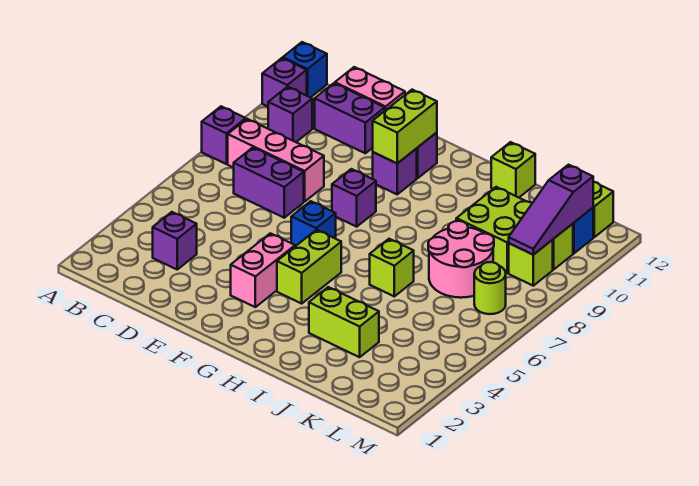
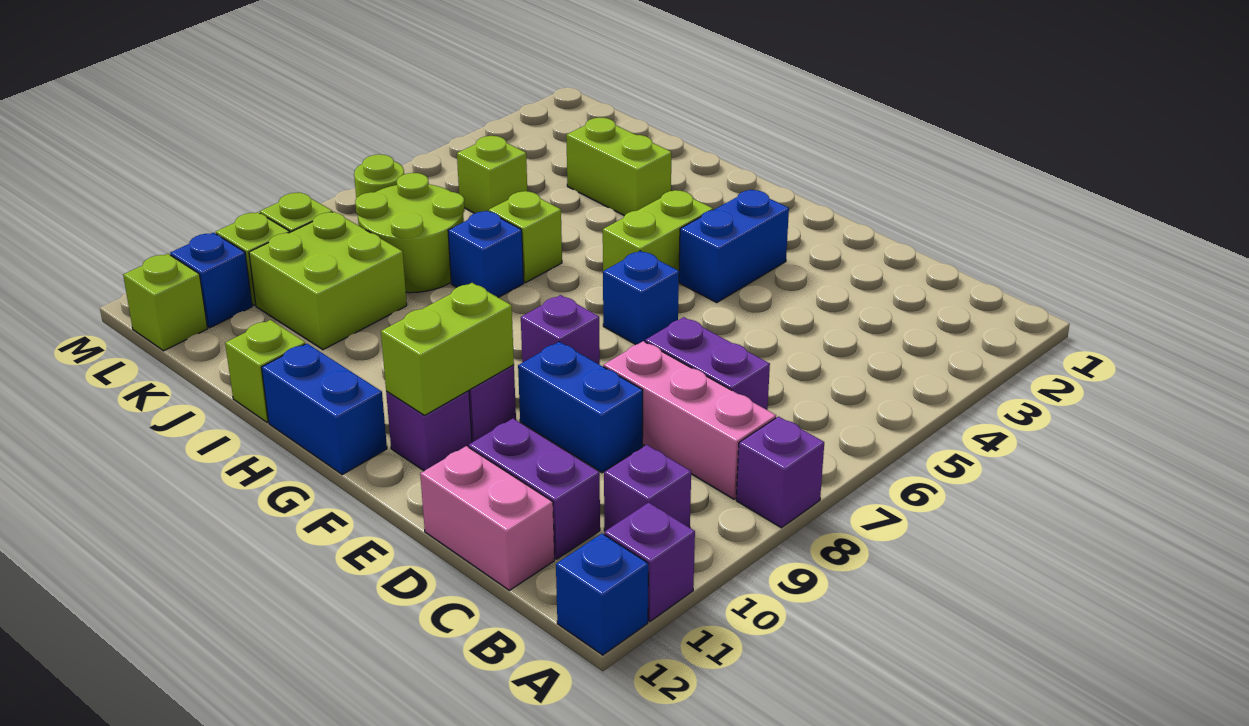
purple brick C3 level 1 -> none
none -> blue brick D9:E9 level 1
pink brick F3:F4 level 1 -> blue brick F3:F4 level 1
none -> blue brick G12:H12 level 1
none -> blue brick I7 level 1
pink round brick J7:K8 level 1 -> lime round brick J7:K8 level 1
none -> lime brick K5 level 1
purple slope L9:L11 level 2 top 11 -> none

